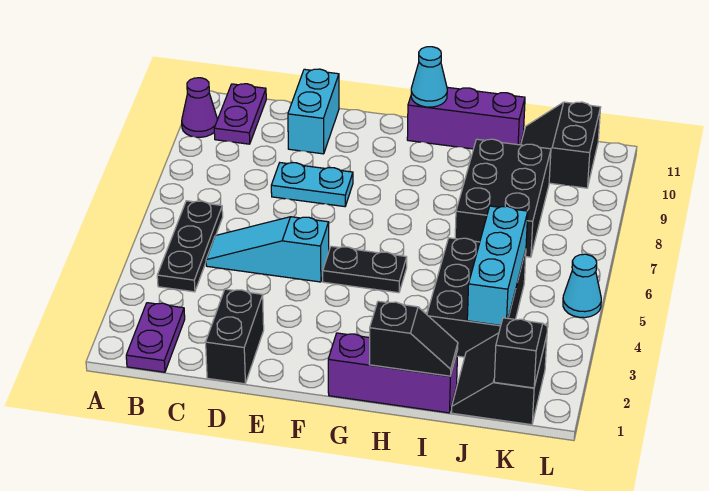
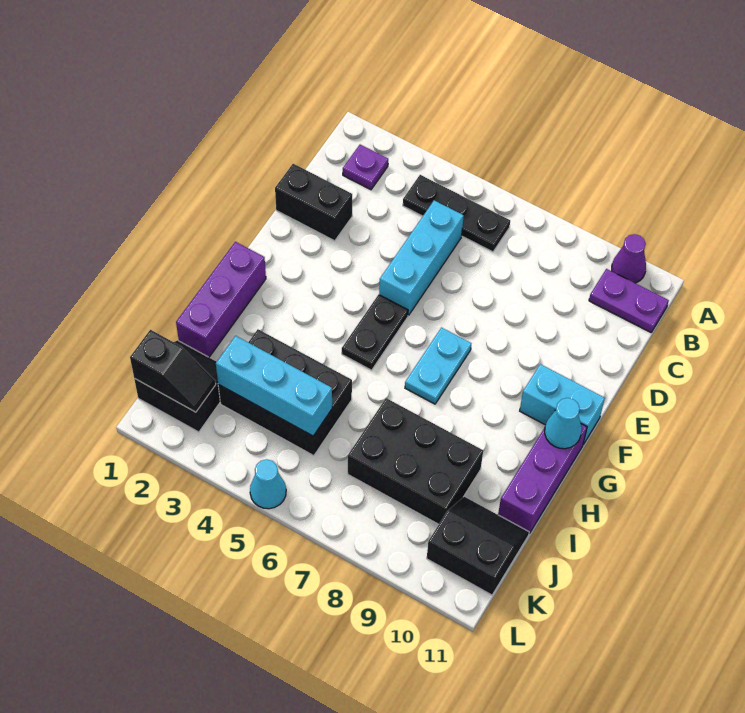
purple plate B1:B2 level 1 -> purple plate B2 level 1
cyan slope C5:E5 level 1 top E -> cyan brick C5:E5 level 1
cyan plate D8:E8 level 1 -> cyan plate F7:G7 level 1
cyan brick D10:D11 level 1 -> cyan brick F10:F11 level 1
black slope H1:I1 level 2 top H -> none

